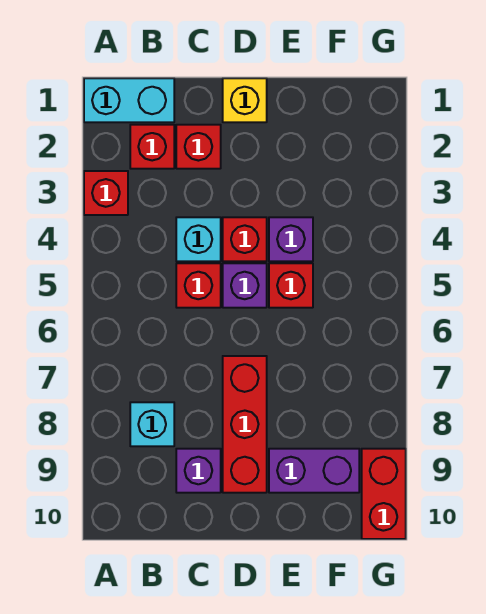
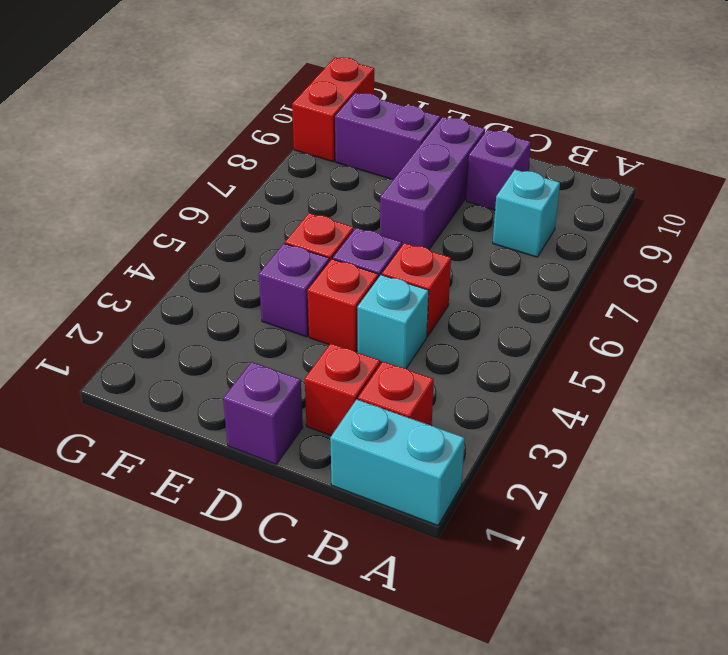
red brick A3 level 1 -> none
yellow brick D1 level 1 -> purple brick D1 level 1
red brick D7:D9 level 1 -> purple brick D7:D9 level 1

